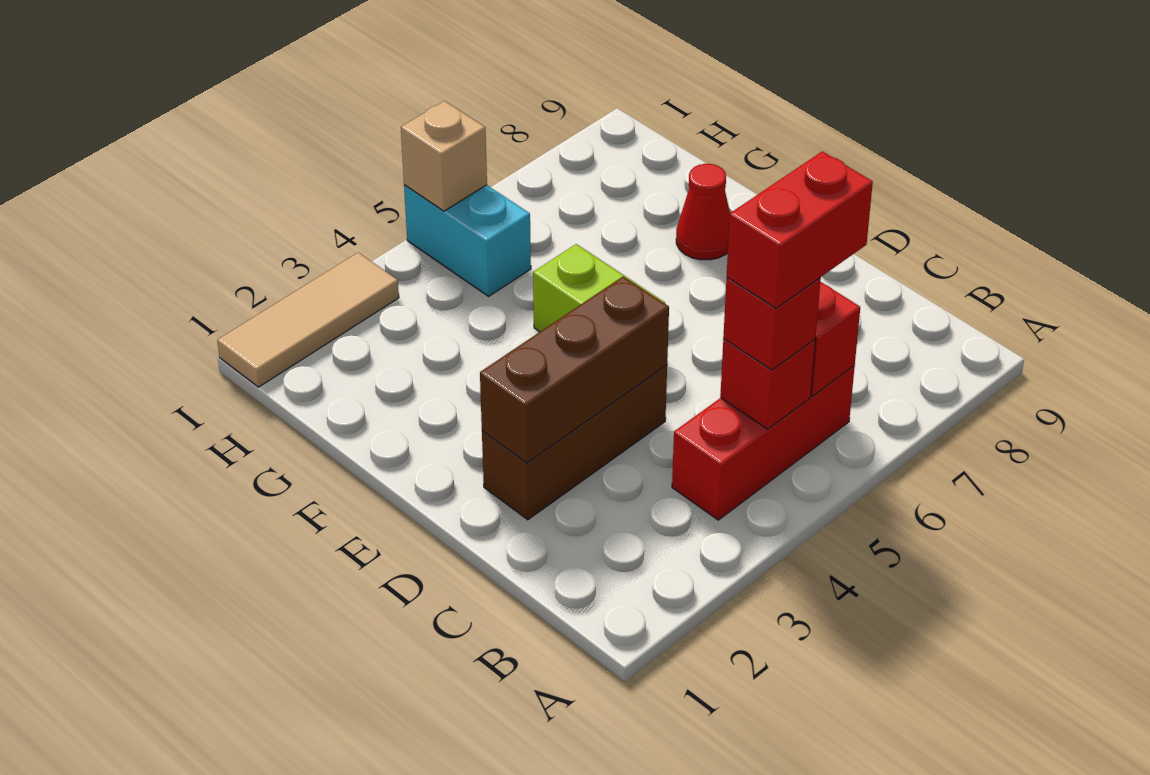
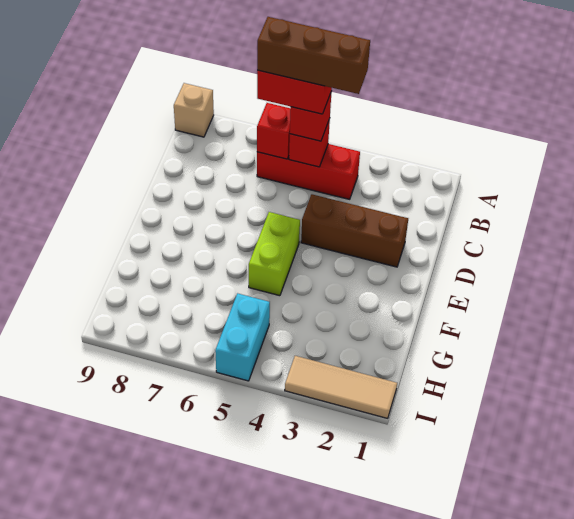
brown brick D2:D4 level 2 -> brown brick B4:B6 level 5
red cone F8 level 1 -> none
tan brick I5 level 2 -> tan brick A9 level 1

